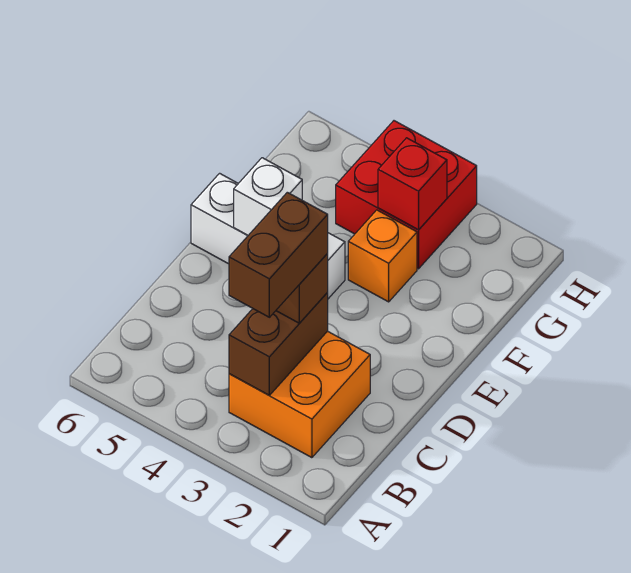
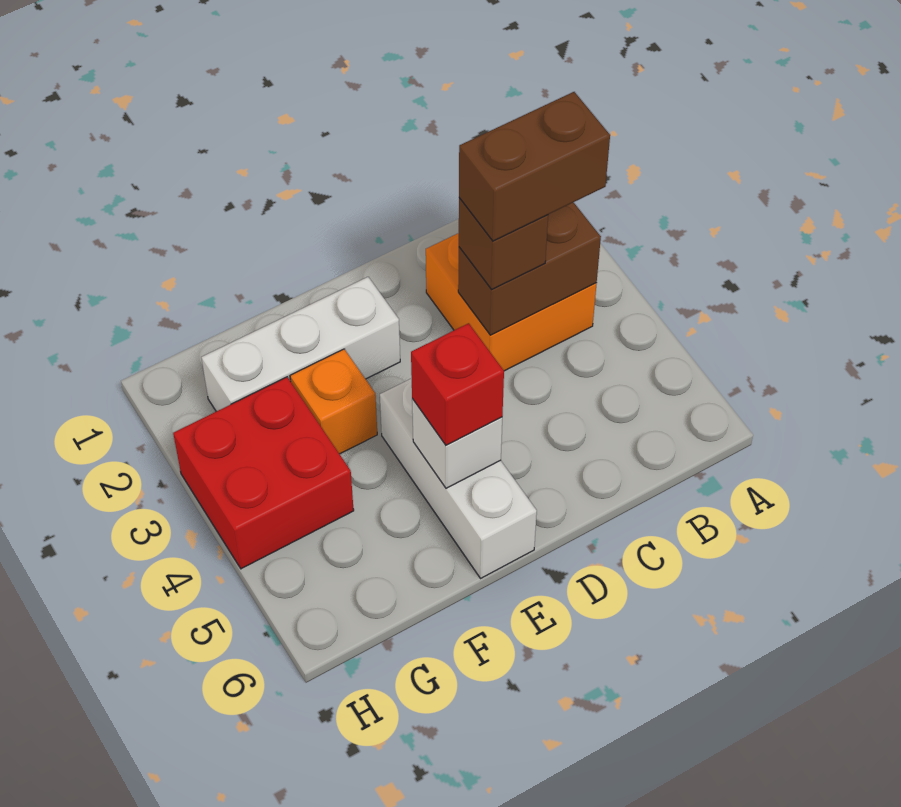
none -> white brick E2:G2 level 1
red brick G3 level 2 -> red brick E5 level 3

